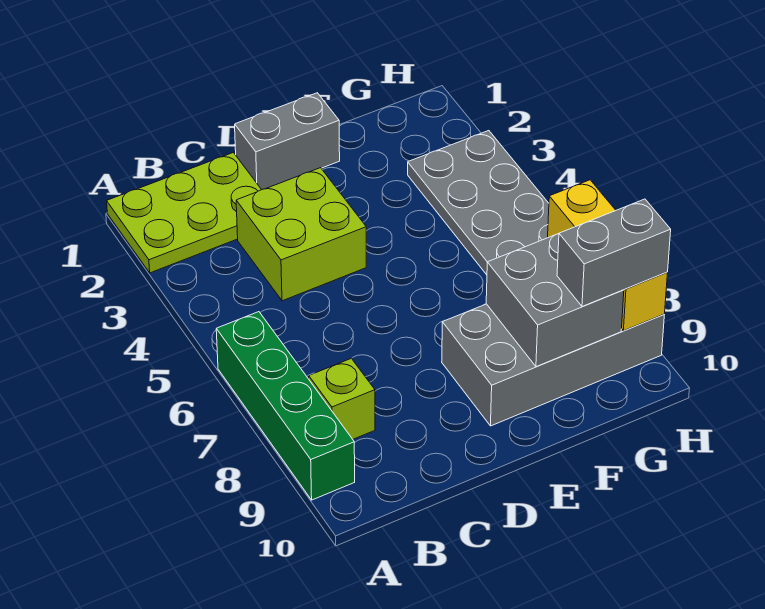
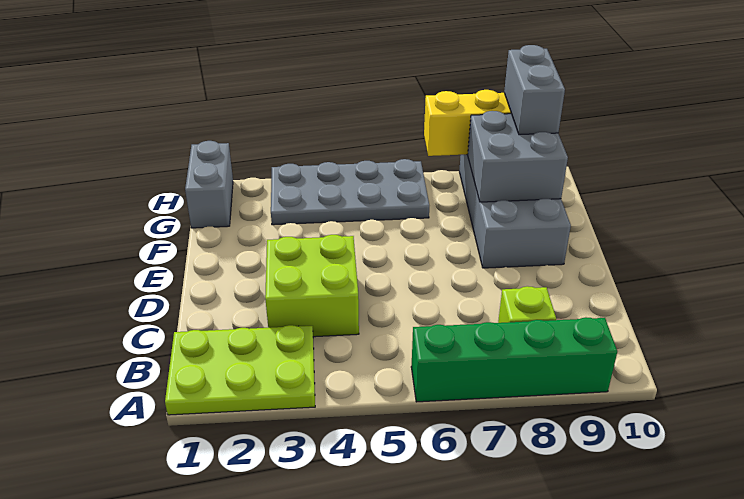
lime plate A1:C2 level 1 -> lime plate A1:B3 level 1
grey brick D1:E1 level 1 -> grey brick G1:H1 level 1

